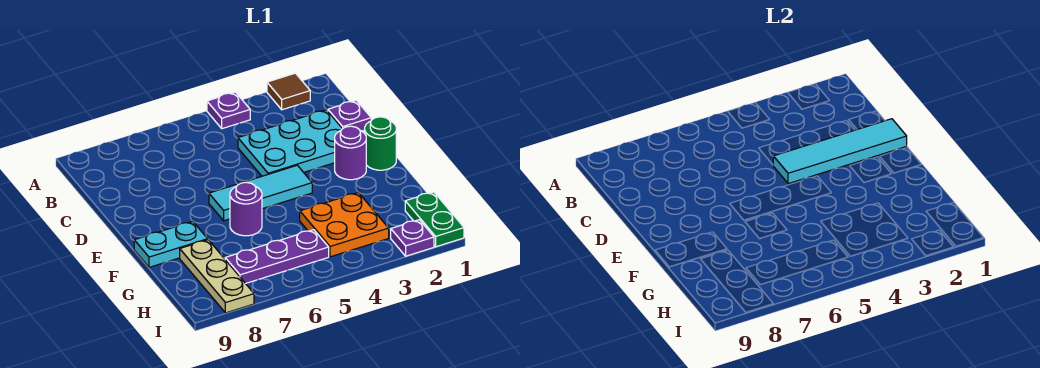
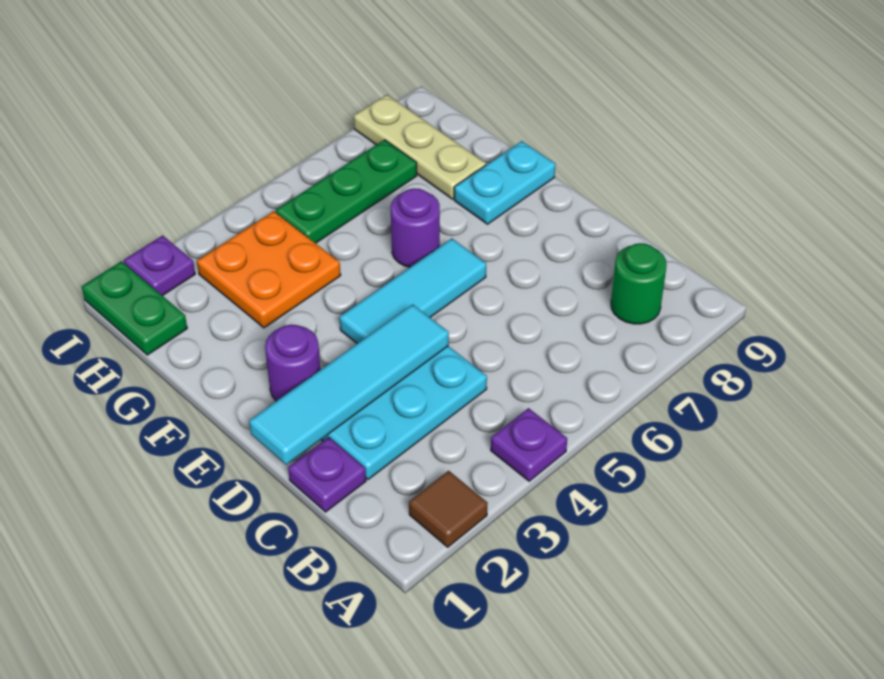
green round brick E1 level 1 -> green round brick B8 level 1
purple plate H5:H7 level 1 -> green plate H5:H7 level 1

